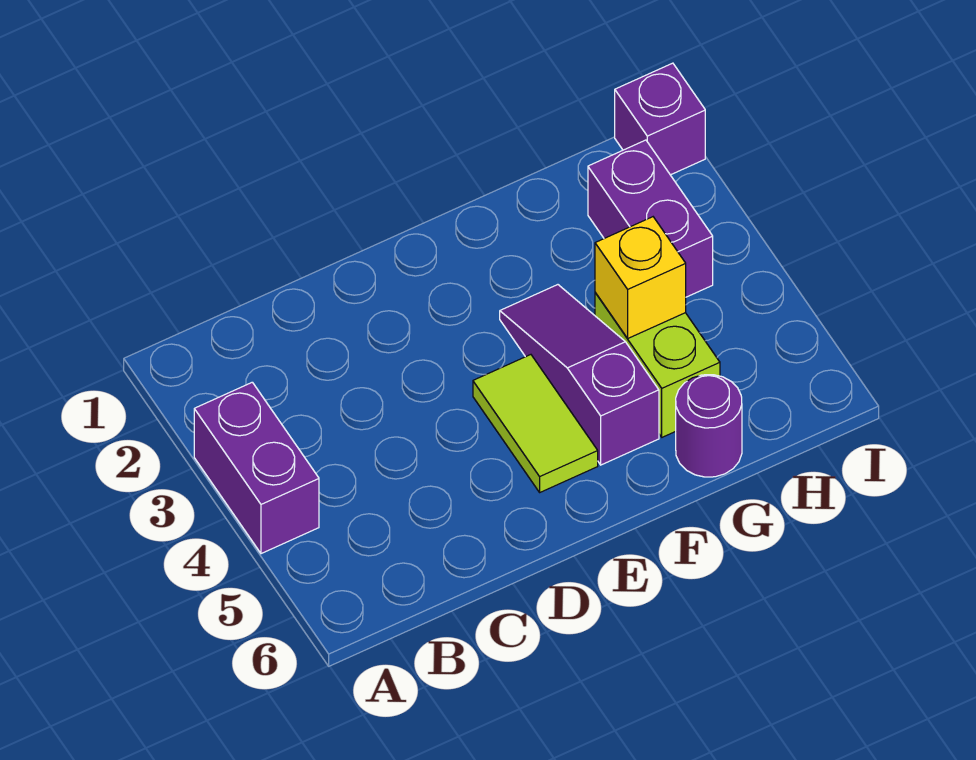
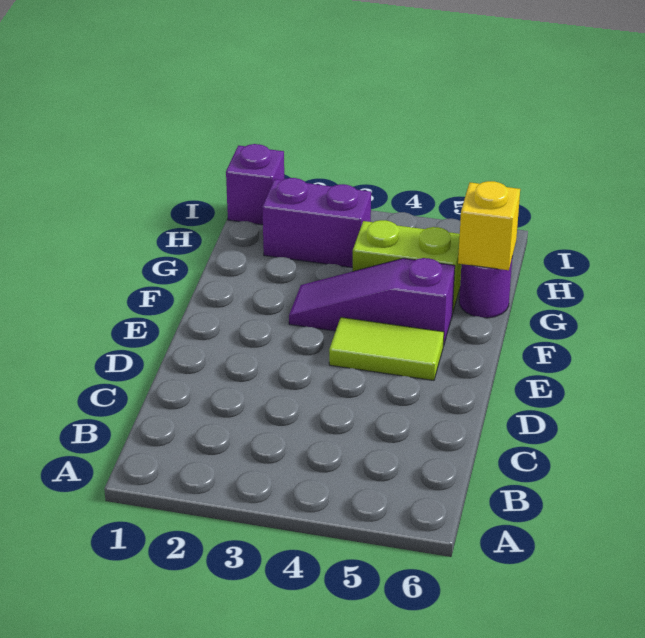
purple brick A3:A4 level 1 -> none
yellow brick G4 level 2 -> yellow brick G6 level 2

